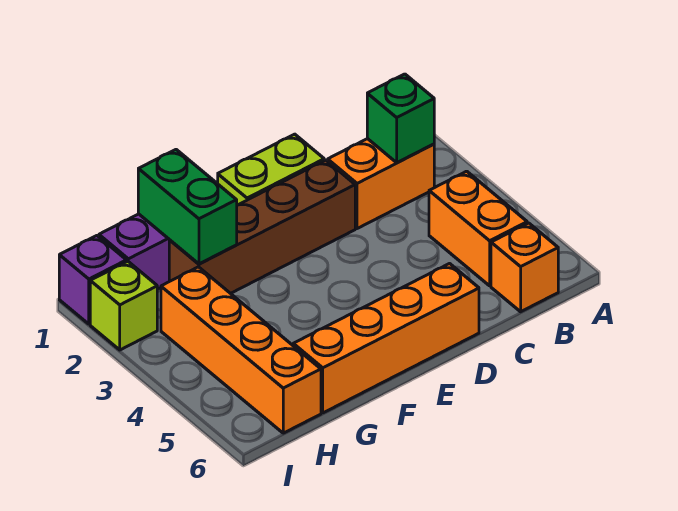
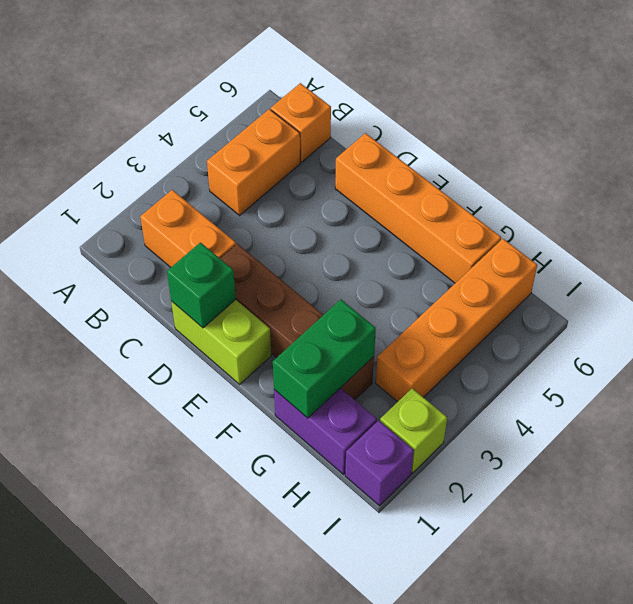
green brick B2 level 2 -> green brick D1 level 2

